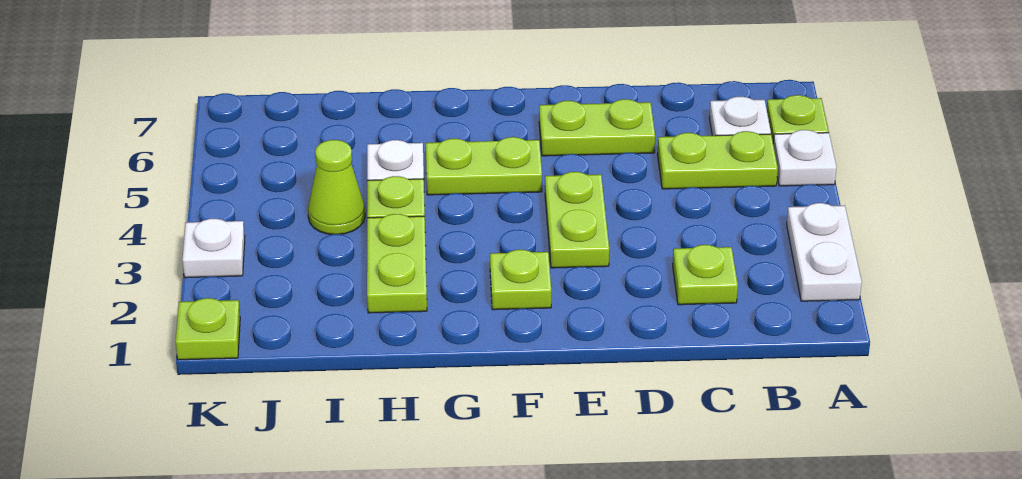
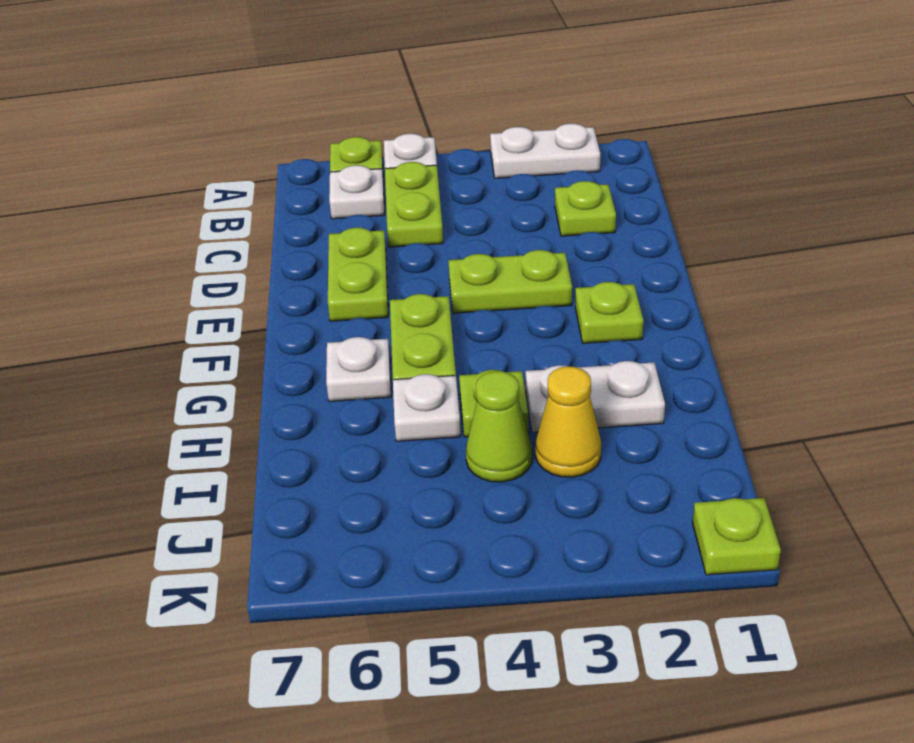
lime plate H2:H3 level 1 -> white plate H2:H3 level 1
none -> yellow cone I3 level 1
white plate K3 level 1 -> white plate G6 level 1

